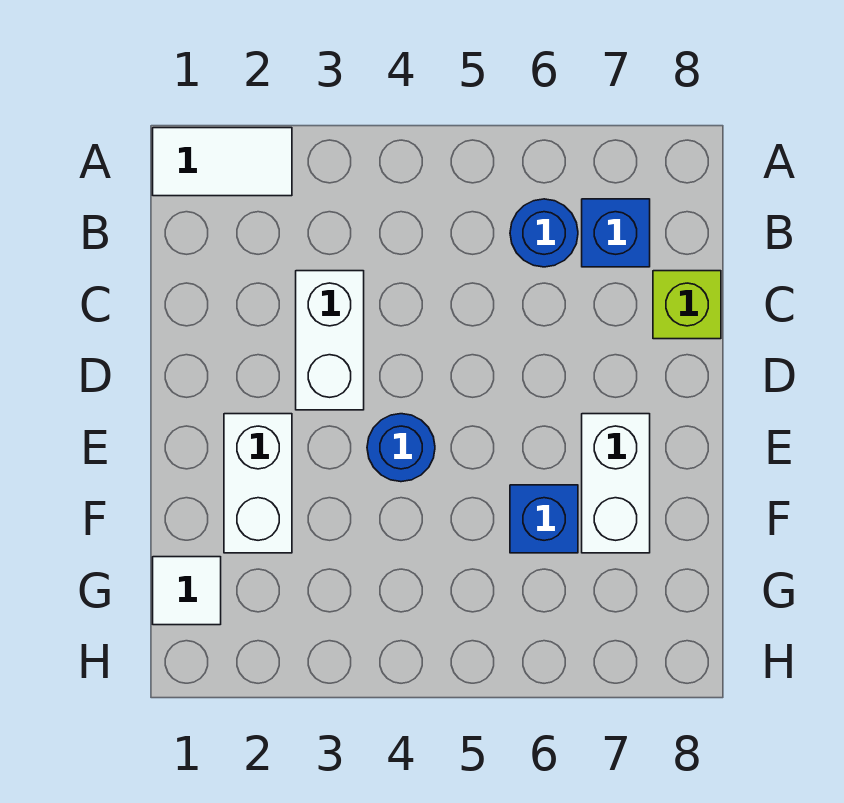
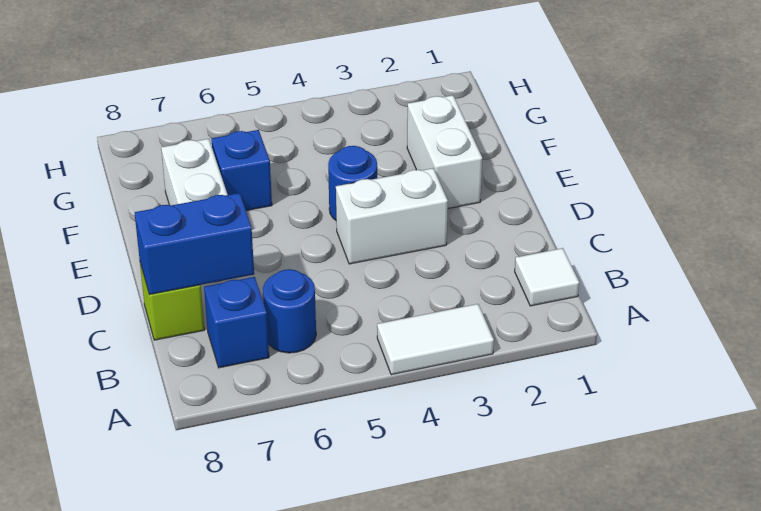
white tile A1:A2 level 1 -> white tile A3:A4 level 1
white brick C3:D3 level 1 -> white brick D3:D4 level 1
none -> blue brick C7:C8 level 2
white tile G1 level 1 -> white tile B1 level 1

